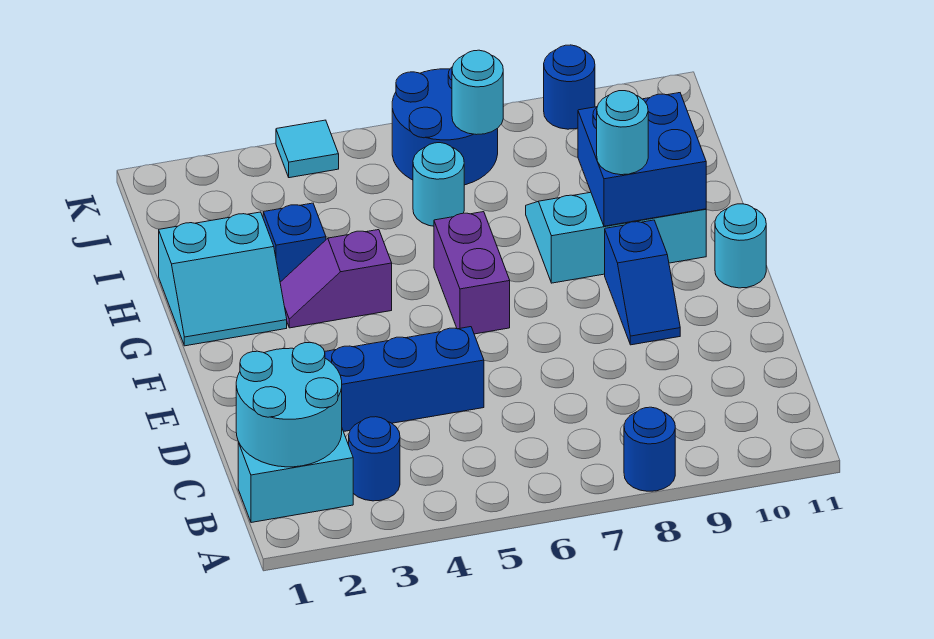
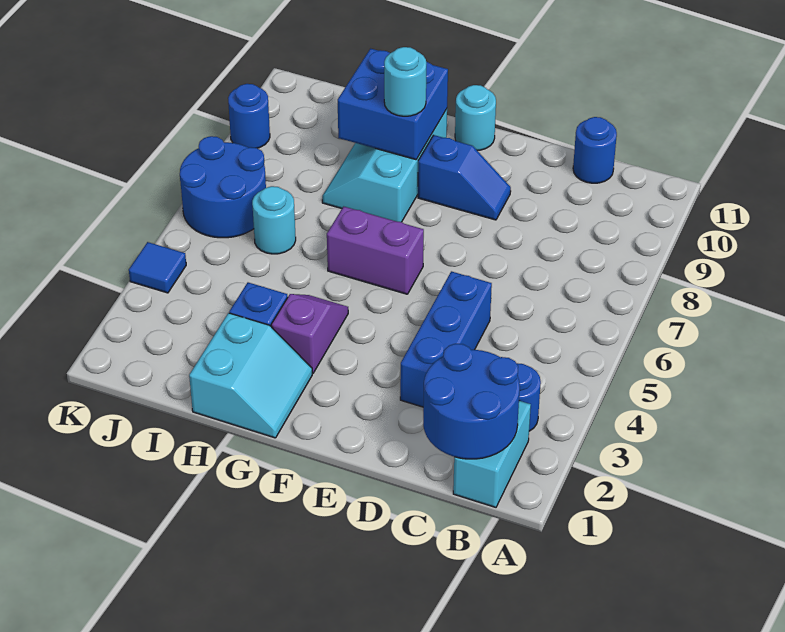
blue round brick A8 level 1 -> blue round brick C11 level 1
cyan round brick B1:C2 level 2 -> blue round brick B1:C2 level 2
purple slope G3:G4 level 1 top 4 -> purple slope G3:G4 level 1 top 3
cyan round brick J7 level 2 -> none
cyan tile K4 level 1 -> blue tile K4 level 1

